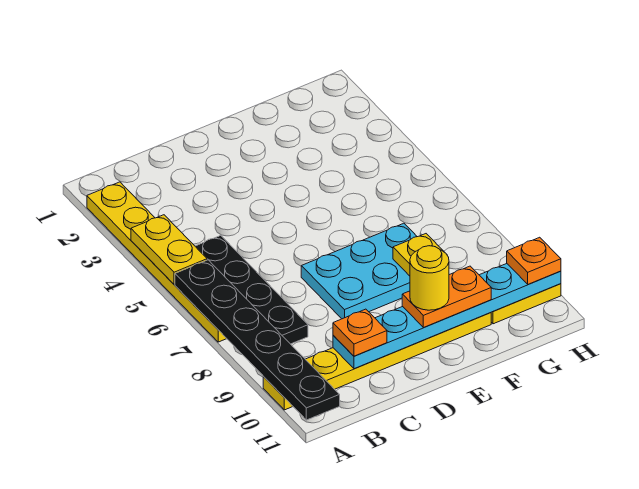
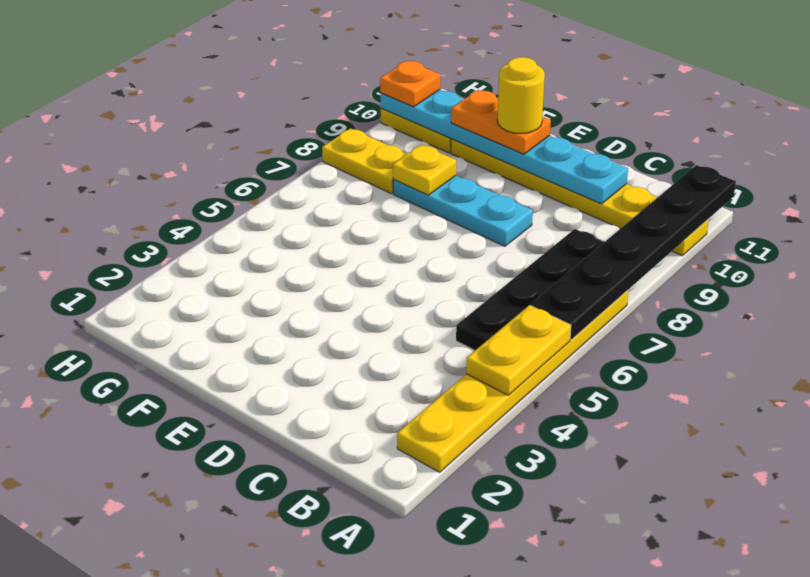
orange plate C10 level 3 -> none
cyan plate D7:F8 level 1 -> cyan plate D8:F8 level 1
none -> yellow plate G8:H8 level 1

